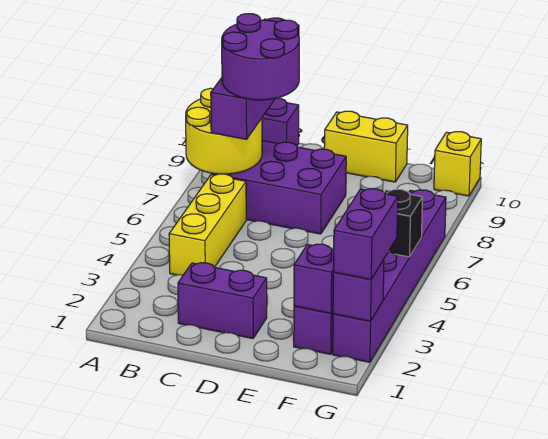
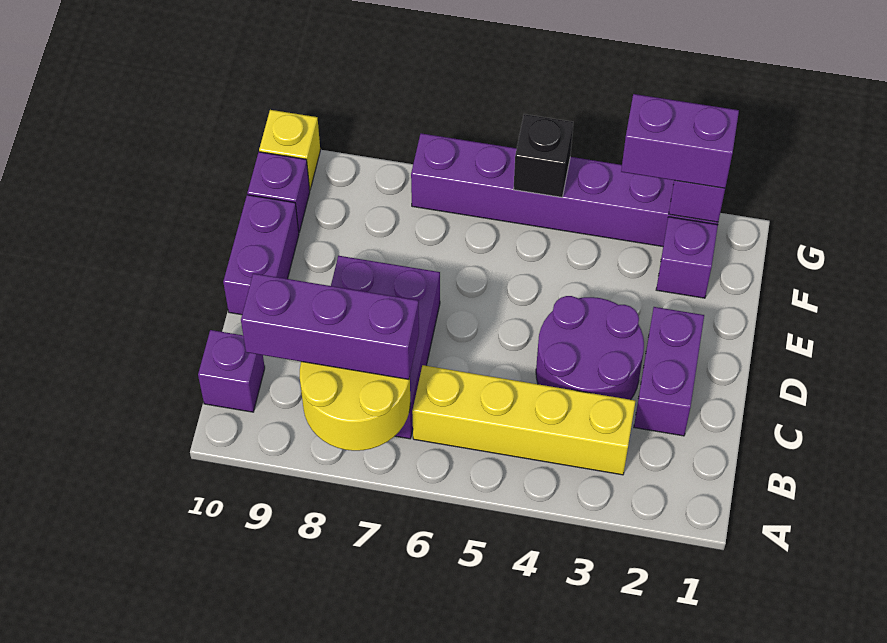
yellow brick B4:B6 level 1 -> yellow brick B3:B6 level 1
purple brick B7:B10 level 3 -> purple brick B7:B9 level 3
purple round brick B7:C8 level 4 -> purple round brick C3:D4 level 1
yellow brick D10:E10 level 1 -> purple brick D10:E10 level 1
purple brick F2 level 2 -> purple brick F10 level 1

